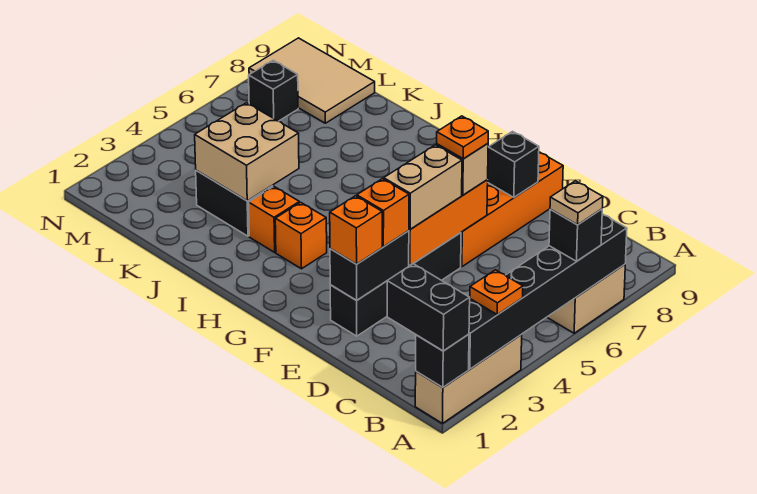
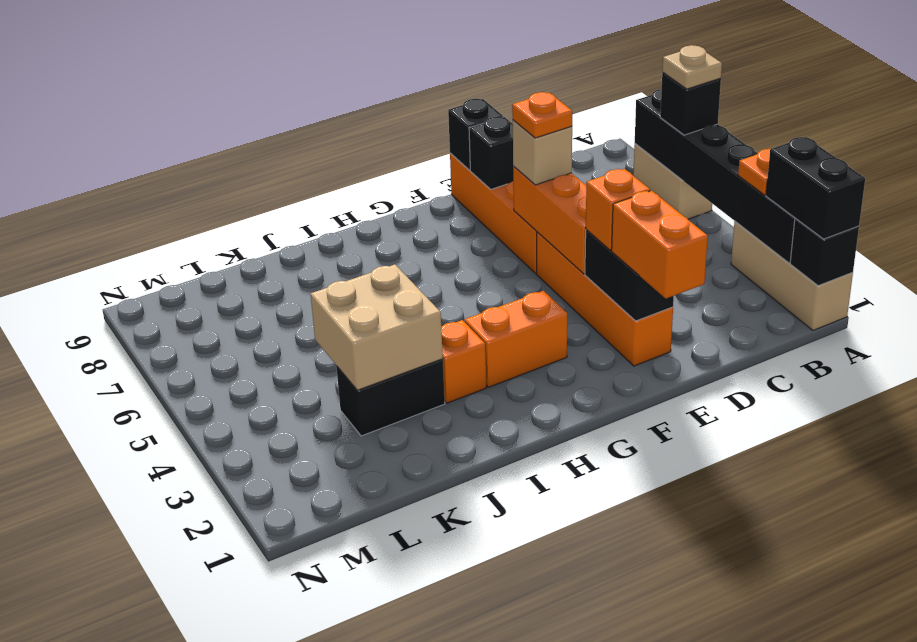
black brick A1:B1 level 3 -> black brick A1:A2 level 3
black brick E2:E5 level 1 -> orange brick E2:E5 level 1
orange brick E2 level 3 -> orange brick E1:E2 level 3
tan brick E4:E5 level 3 -> none
orange brick H3 level 1 -> orange brick G3:H3 level 1
tan tile L8:N9 level 1 -> none
black brick M7 level 1 -> black brick E9 level 2

